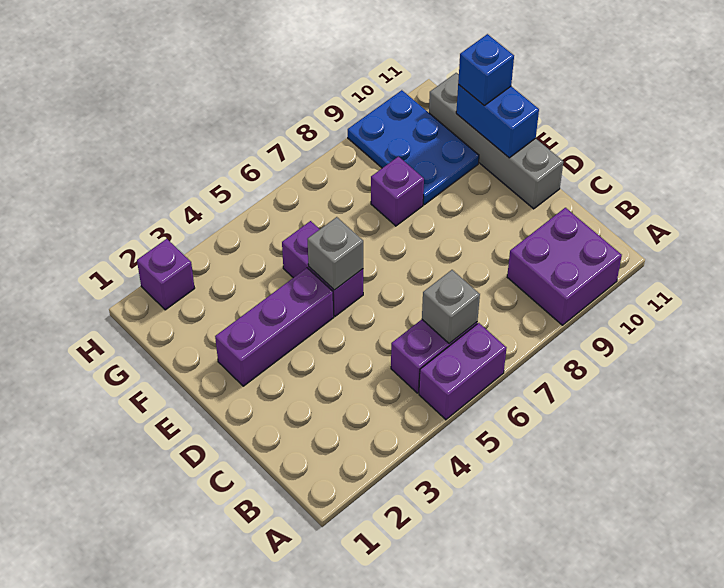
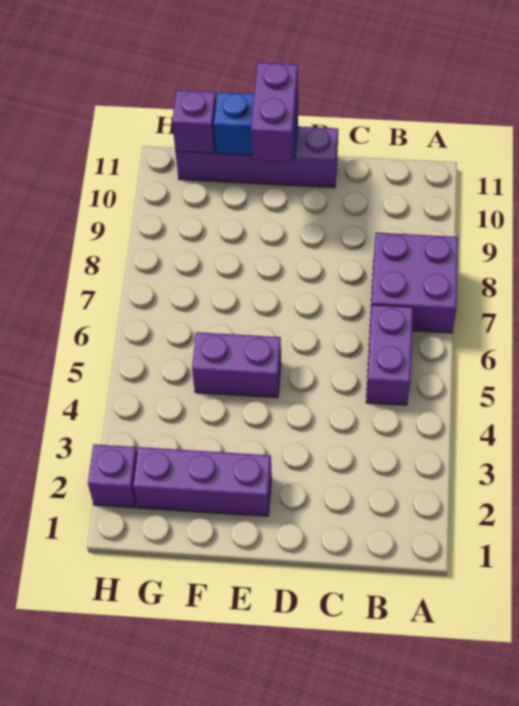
purple brick A5:A6 level 1 -> purple brick E10:E11 level 3
purple brick A9:B10 level 1 -> purple brick A7:B8 level 1
grey brick B6 level 2 -> none
grey brick D11:G11 level 1 -> purple brick D11:G11 level 1
purple brick E2:E4 level 1 -> purple brick E2:G2 level 1
grey brick E5 level 2 -> none
purple brick F8 level 1 -> purple brick G11 level 2
blue plate F9:H10 level 1 -> none
blue brick F11 level 3 -> none

